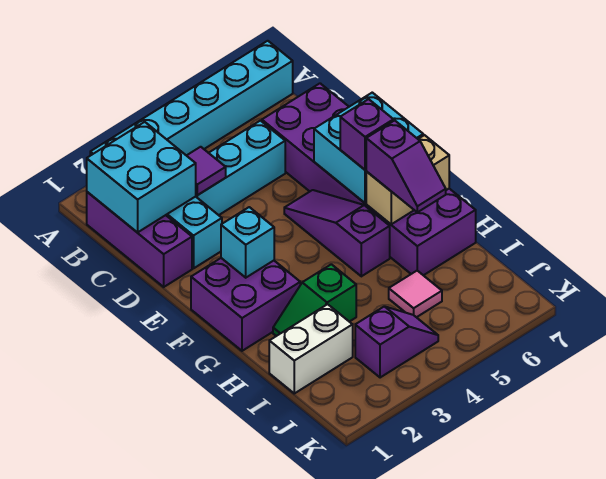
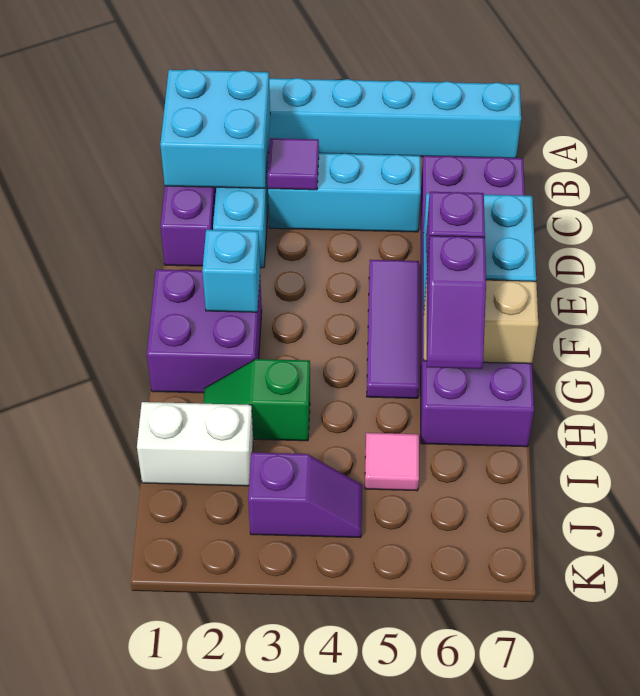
purple slope E5:G5 level 1 top G -> purple tile E5:G5 level 1

